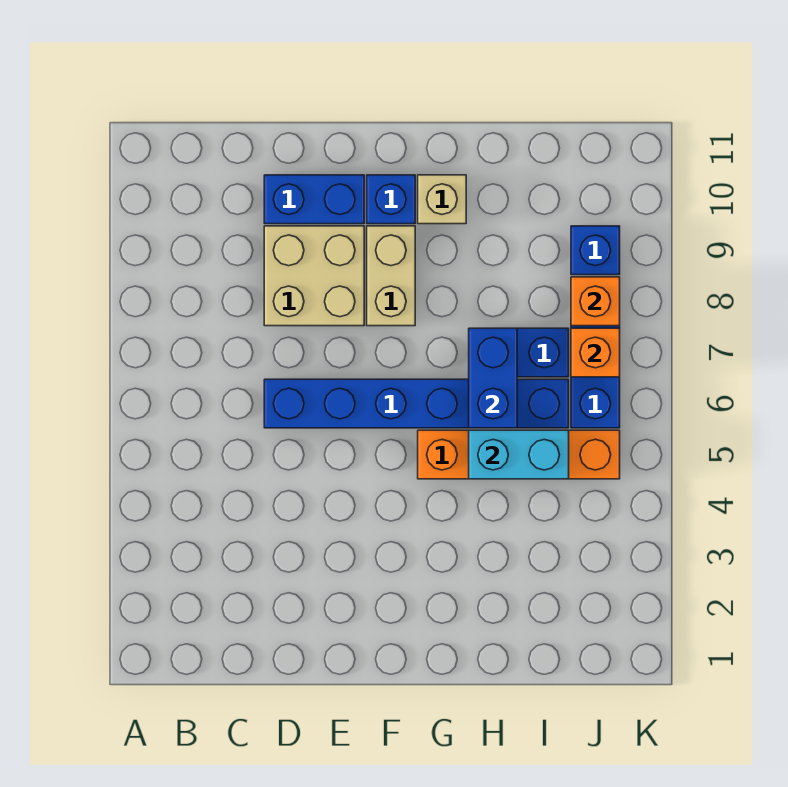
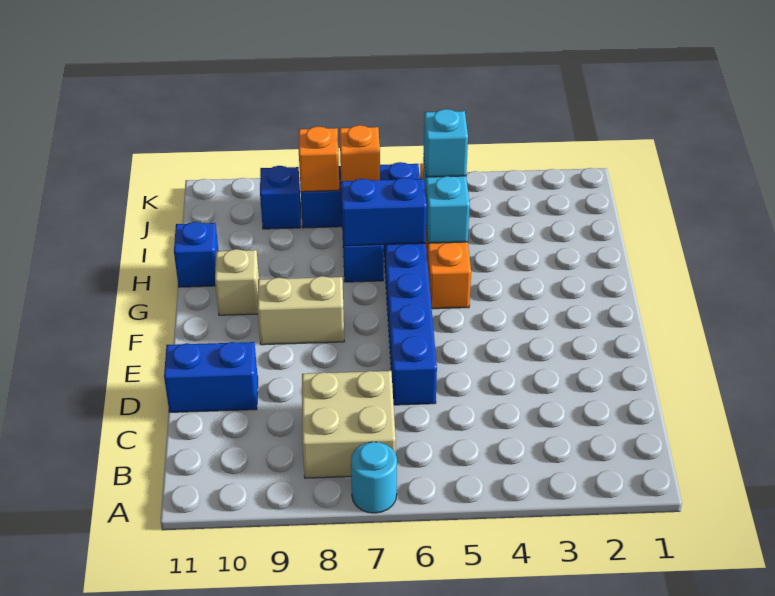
none -> cyan round brick A7 level 1
tan brick D8:E9 level 1 -> tan brick B7:C8 level 1
blue brick D10:E10 level 1 -> blue brick D10:D11 level 1
blue brick F10 level 1 -> blue brick H11 level 1
none -> cyan brick I5 level 3

